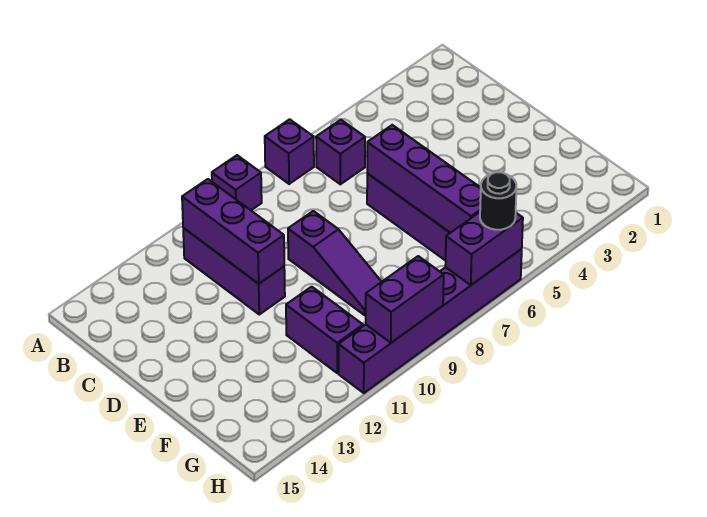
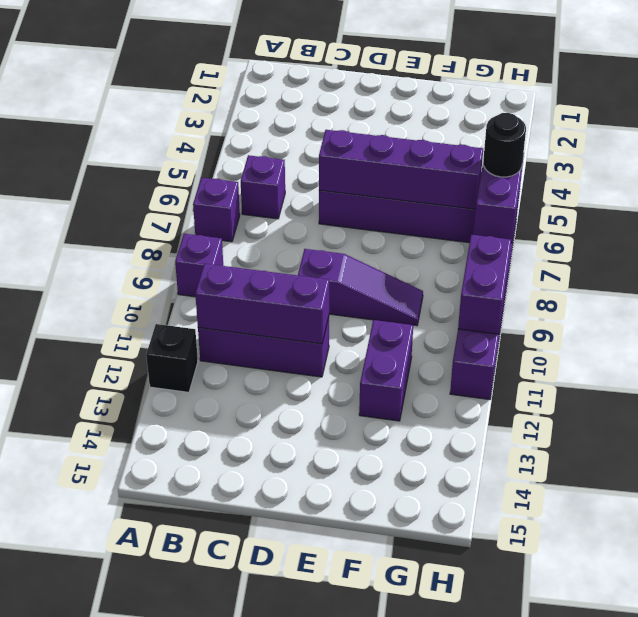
none -> black brick A12 level 1
purple brick F11:G11 level 1 -> purple brick F11:F12 level 1

